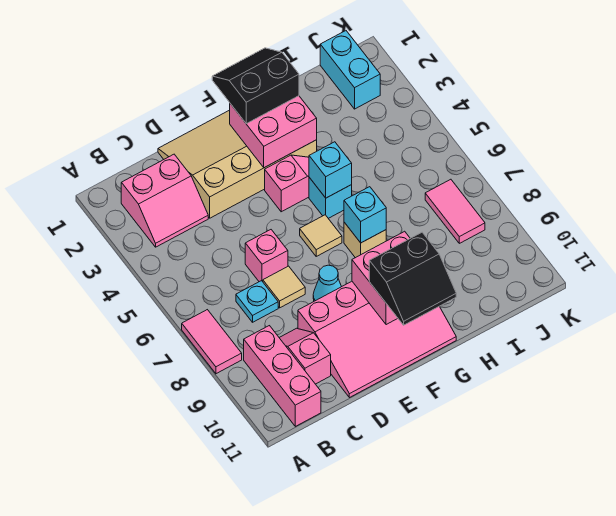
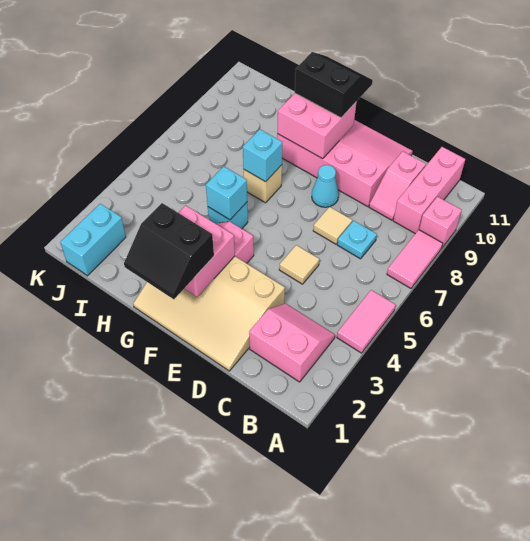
pink brick D6 level 1 -> pink brick A9 level 1
tan tile F6 level 1 -> tan tile D5 level 1
pink tile J7:J8 level 1 -> pink tile A4:A5 level 1

